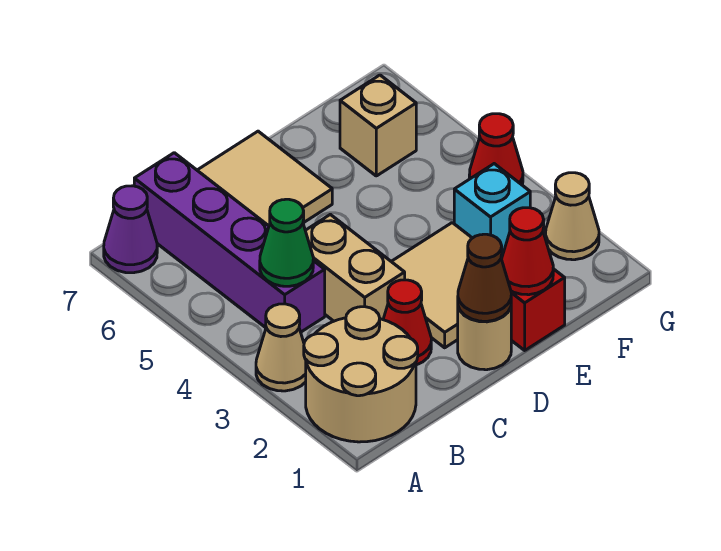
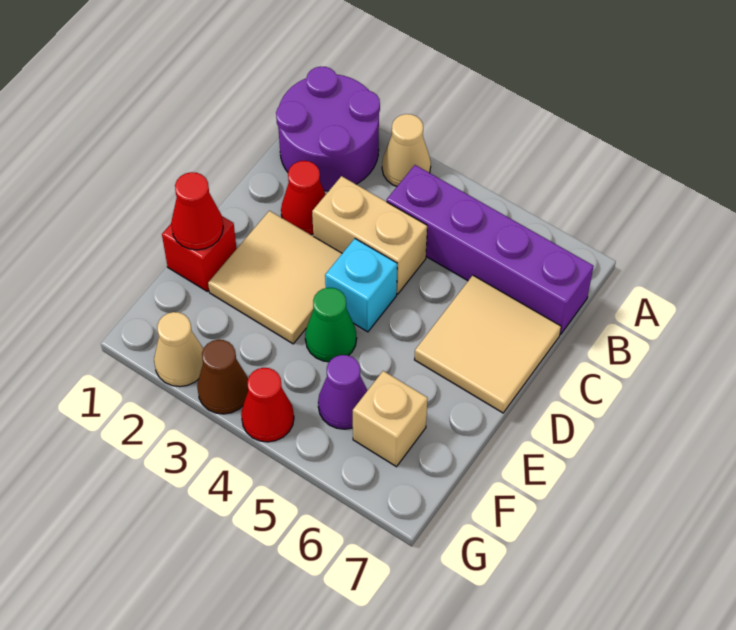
tan round brick A1:B2 level 1 -> purple round brick A1:B2 level 1
purple cone A7 level 1 -> purple cone F5 level 1
green cone B4 level 2 -> green cone E4 level 1
tan round brick D1 level 1 -> none
brown cone D1 level 2 -> brown cone G3 level 1
cyan brick F3 level 1 -> cyan brick D4 level 1

